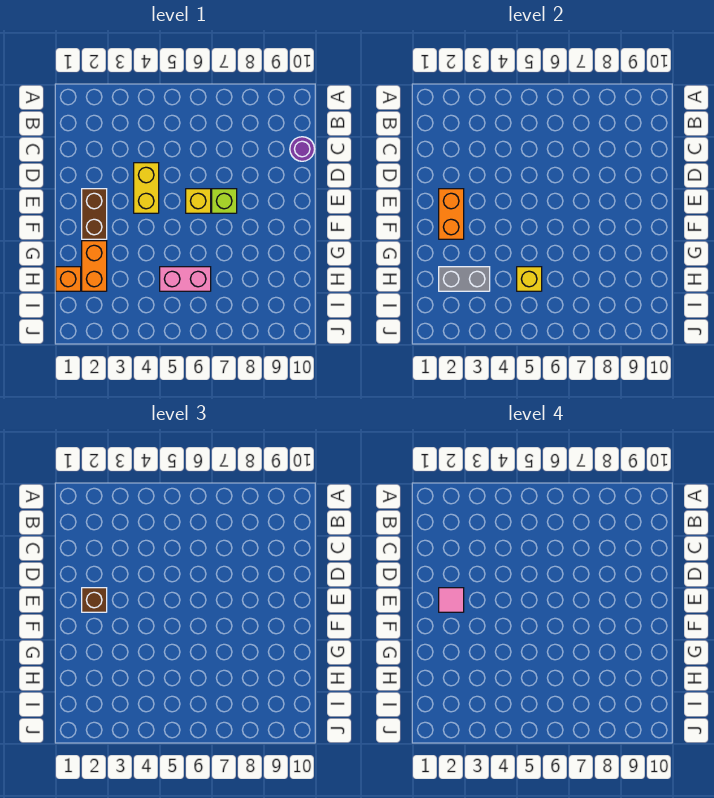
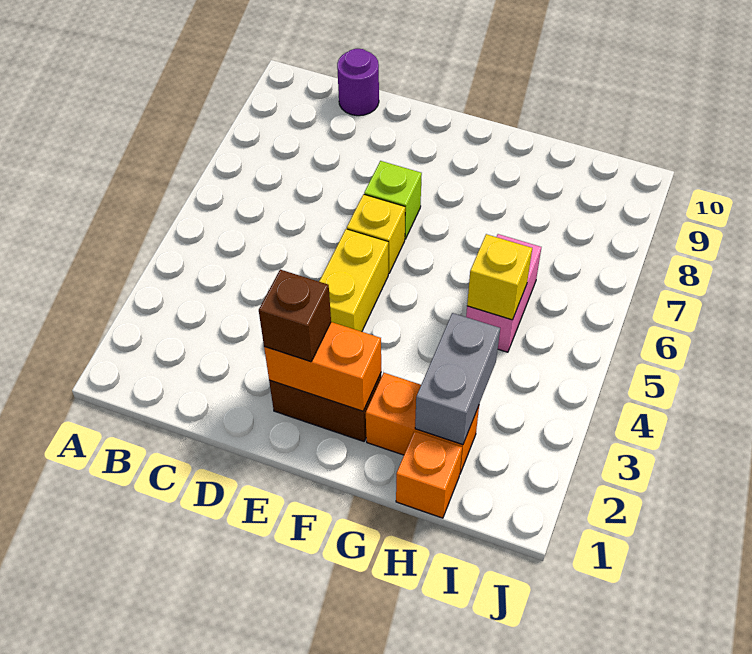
yellow brick D4:E4 level 1 -> yellow brick E4:E5 level 1
pink tile E2 level 4 -> none

